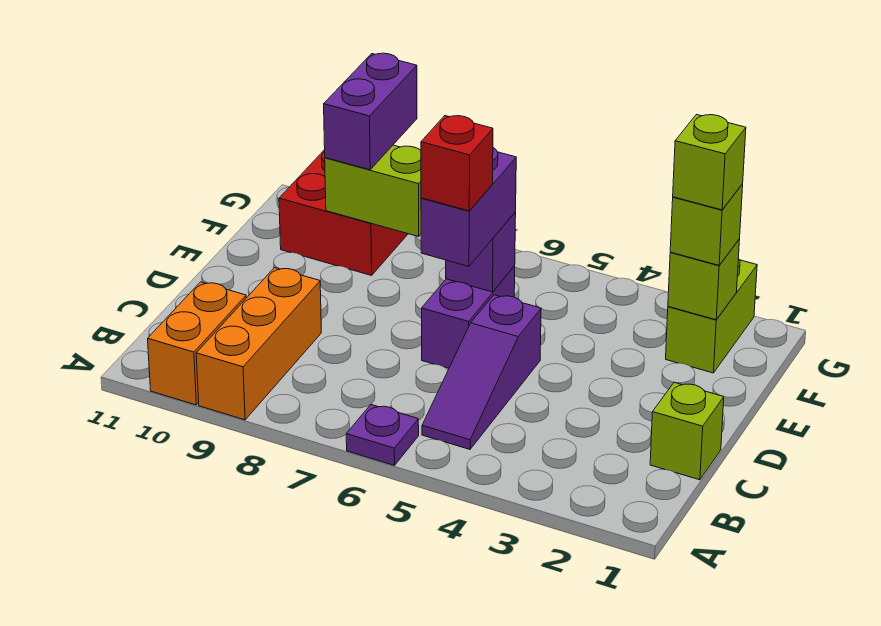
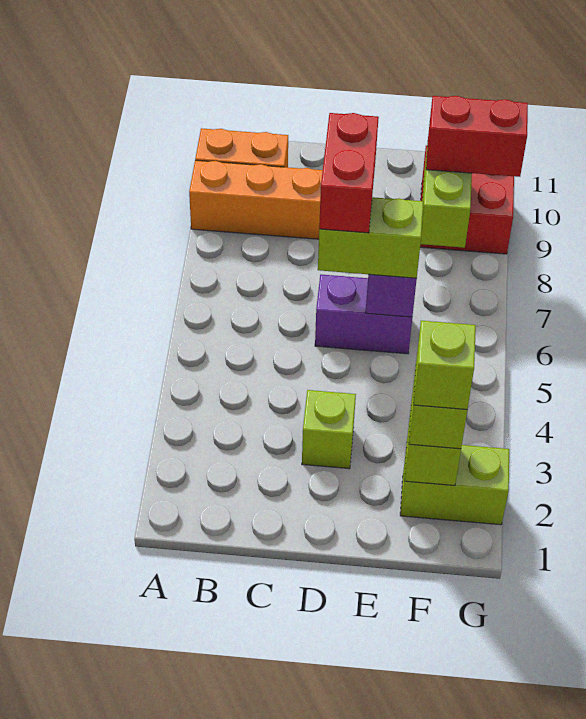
purple plate A6 level 1 -> none
purple slope B5:D5 level 1 top D -> none
lime brick C1 level 1 -> lime brick D3 level 1
purple brick D6:E6 level 3 -> lime brick D6:E6 level 3
red brick D6 level 4 -> red brick D6:D7 level 4
purple brick F9:G9 level 3 -> red brick F9:G9 level 3

